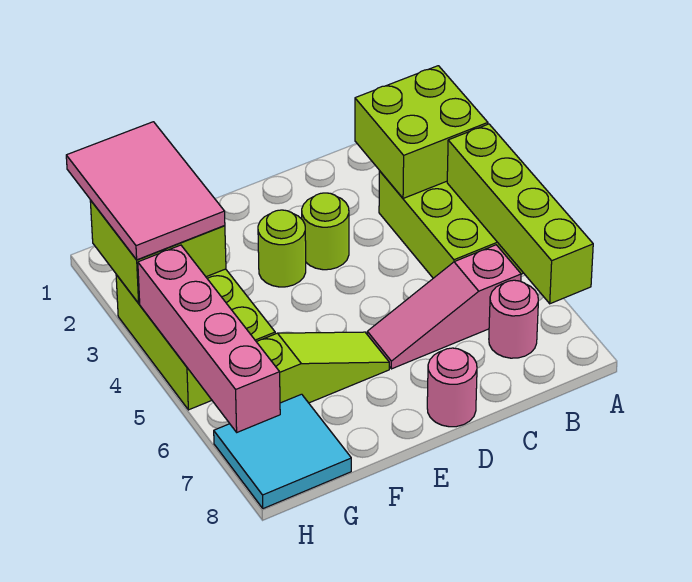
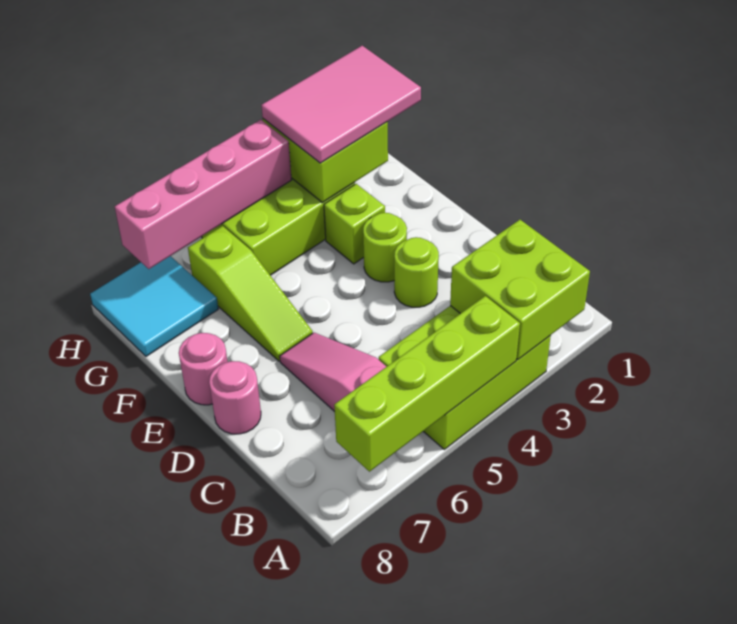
pink round brick B7 level 1 -> pink round brick E8 level 1
none -> lime brick F3 level 1

